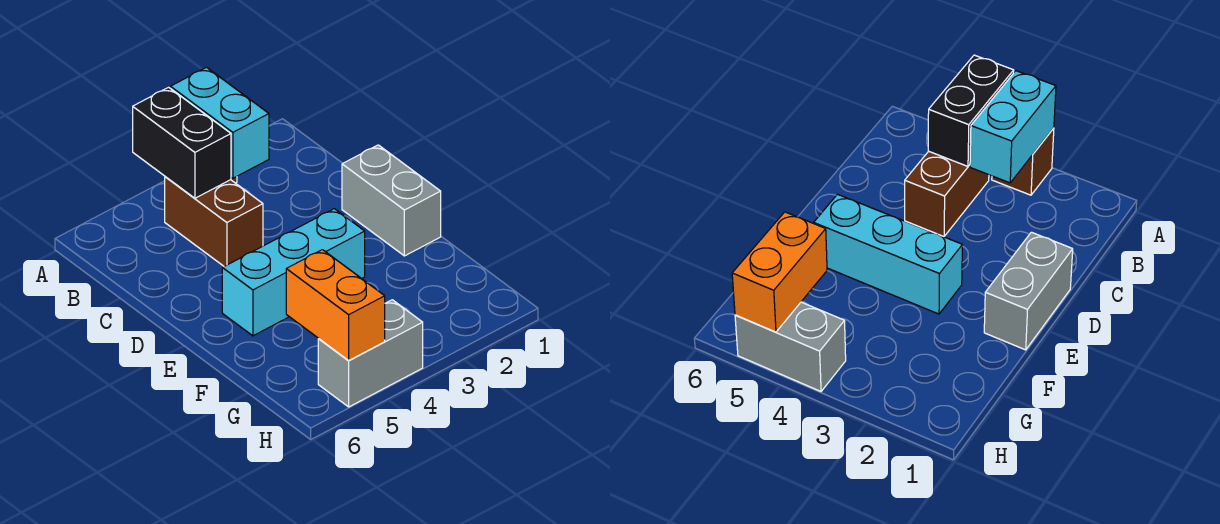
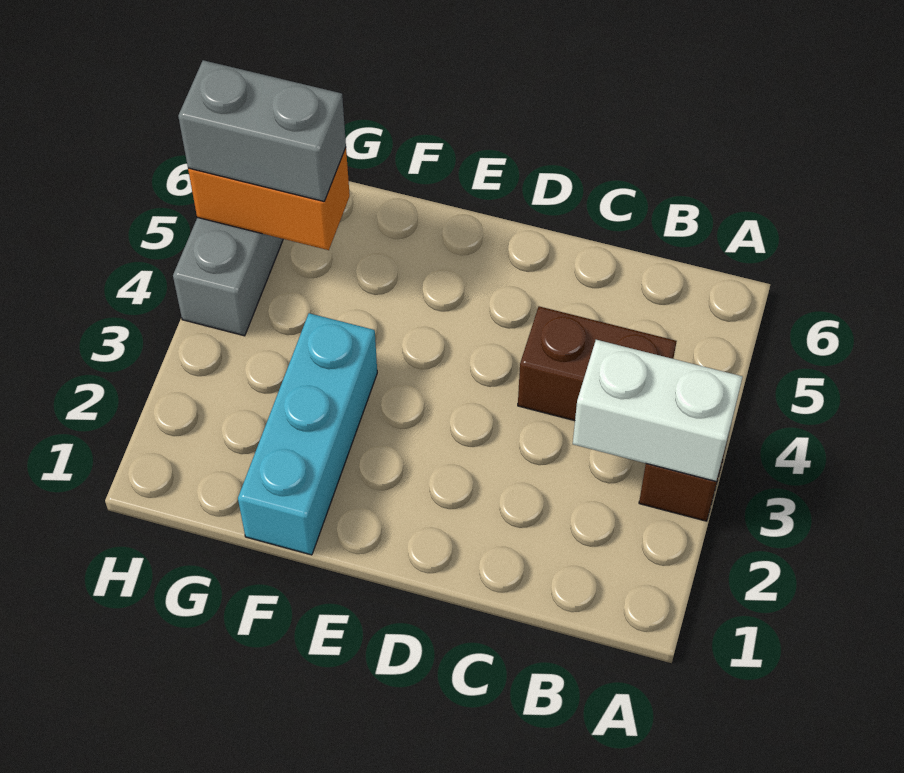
cyan brick A3:B3 level 2 -> white brick A3:B3 level 2
black brick A4:B4 level 2 -> none
grey brick D1:E1 level 1 -> grey brick G5:H5 level 3
cyan brick E3:E5 level 1 -> cyan brick F1:F3 level 1

